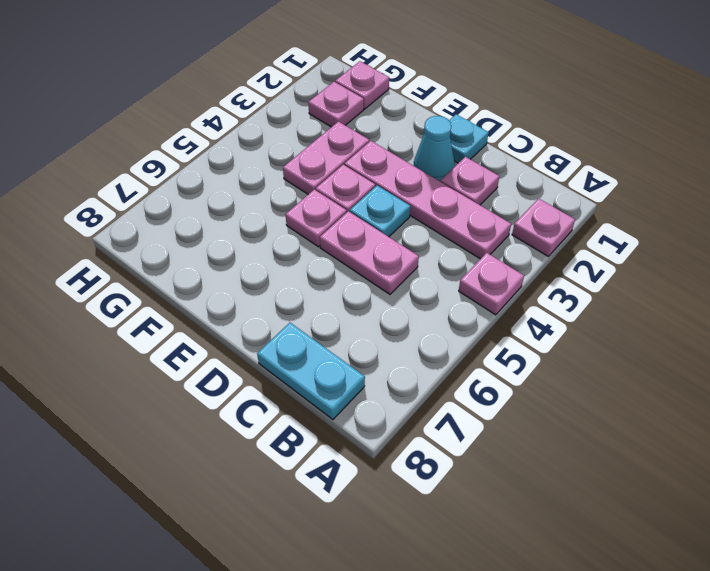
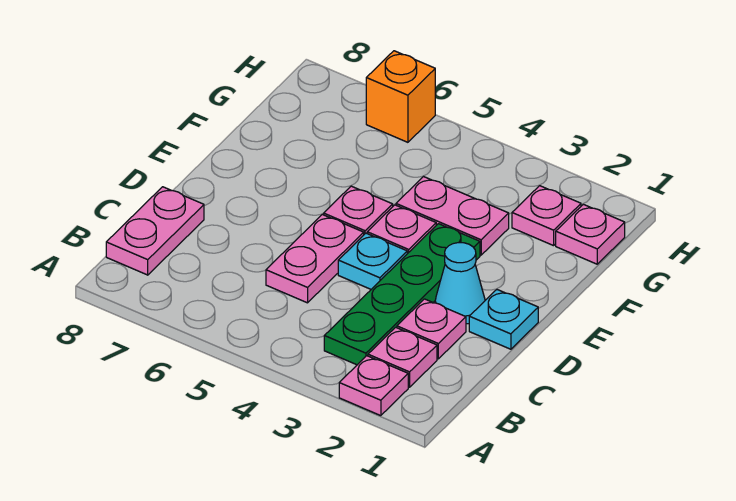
pink plate A4 level 1 -> pink plate B2 level 1
pink plate B3:E3 level 1 -> green plate B3:E3 level 1
cyan plate B8:C8 level 1 -> pink plate B8:C8 level 1
none -> orange brick H6 level 1

